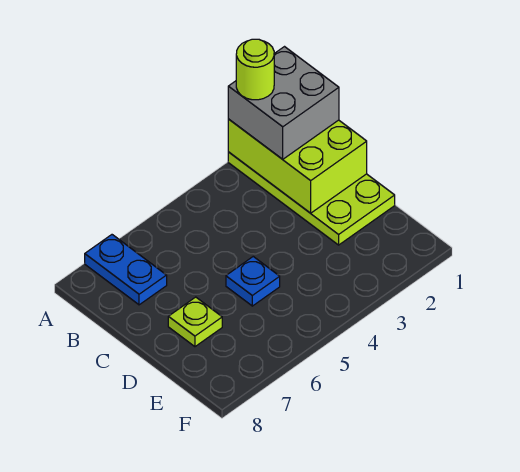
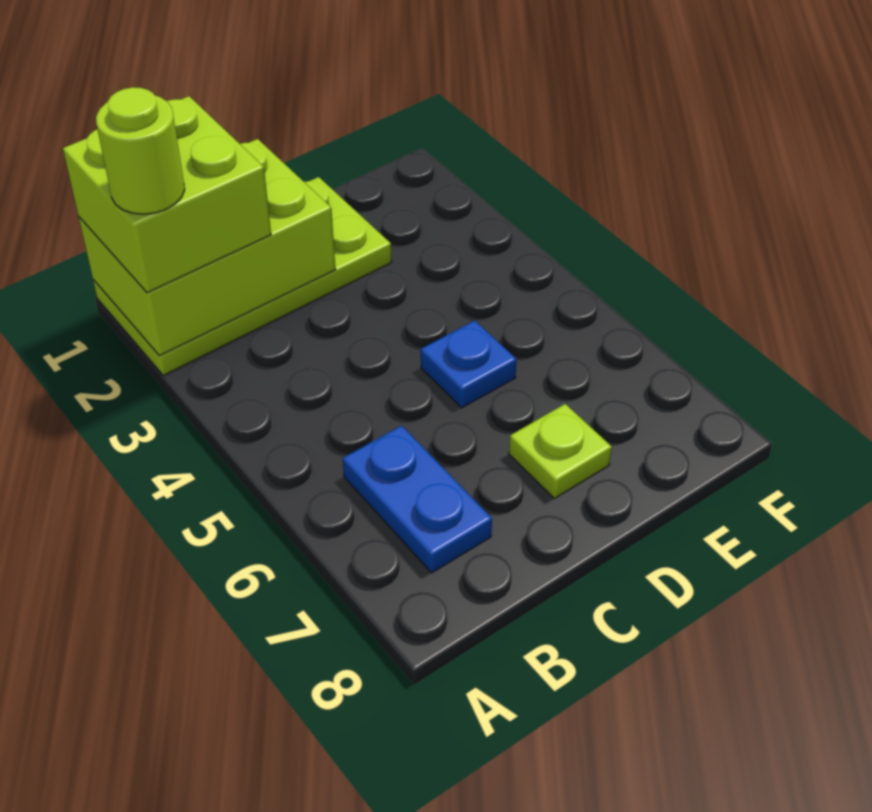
grey brick A1:B2 level 3 -> lime brick A1:B2 level 3
blue plate A7:B7 level 1 -> blue plate B6:B7 level 1

